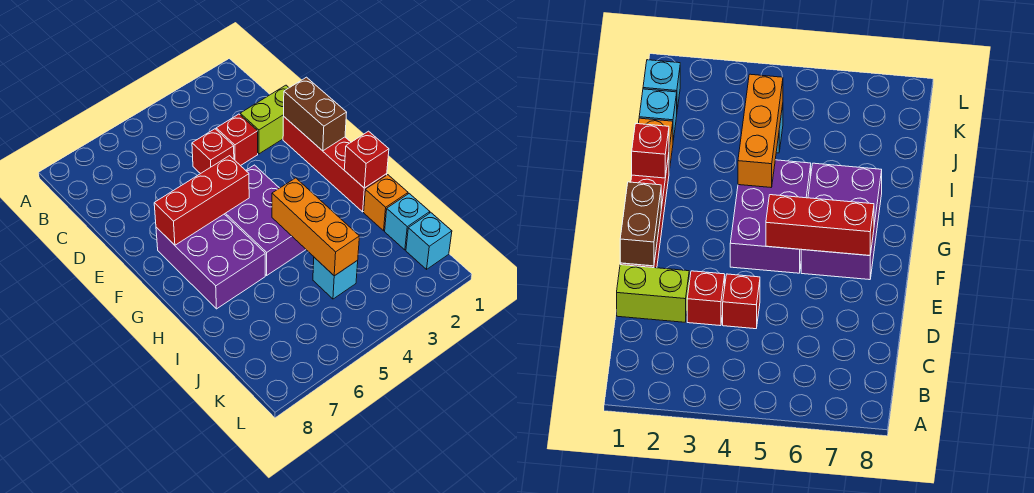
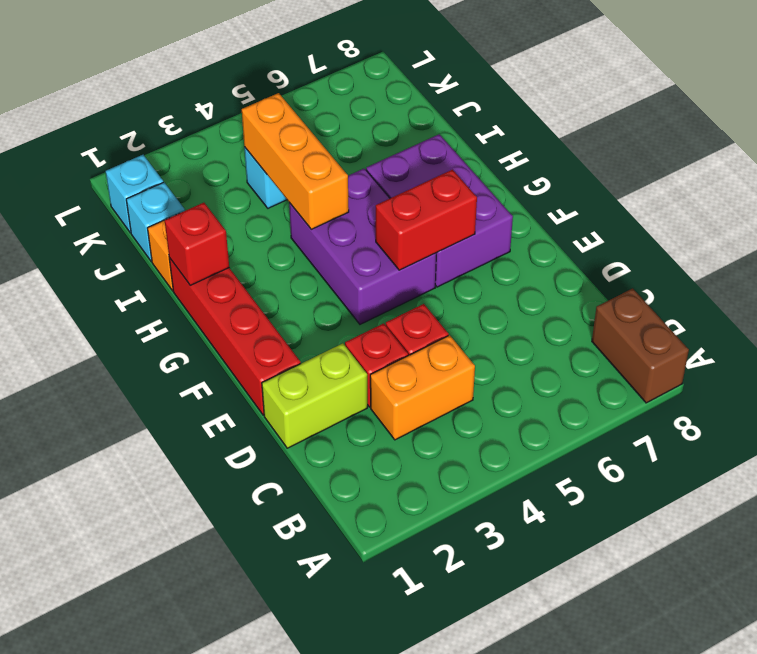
none -> orange brick C3:C4 level 1
brown brick E1:F1 level 2 -> brown brick A8:B8 level 1
red brick F5:F7 level 2 -> red brick F5:F6 level 2

